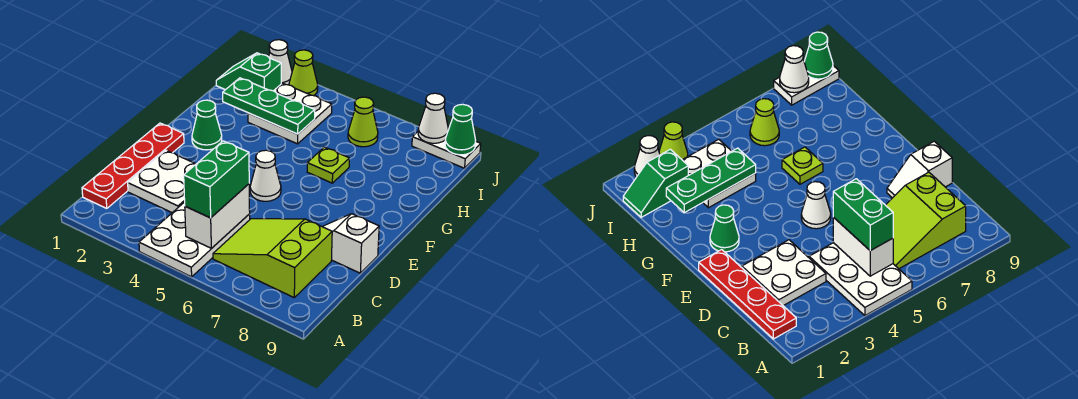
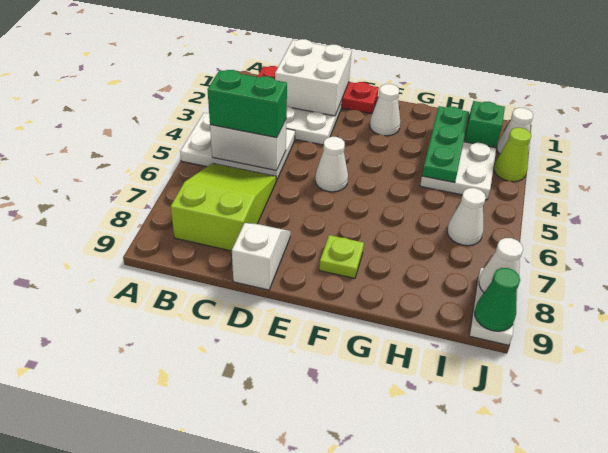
none -> white brick C1:D2 level 2
green cone F2 level 1 -> white cone F2 level 1
lime plate G6 level 1 -> lime plate F8 level 1
lime cone I6 level 1 -> white cone I6 level 1

